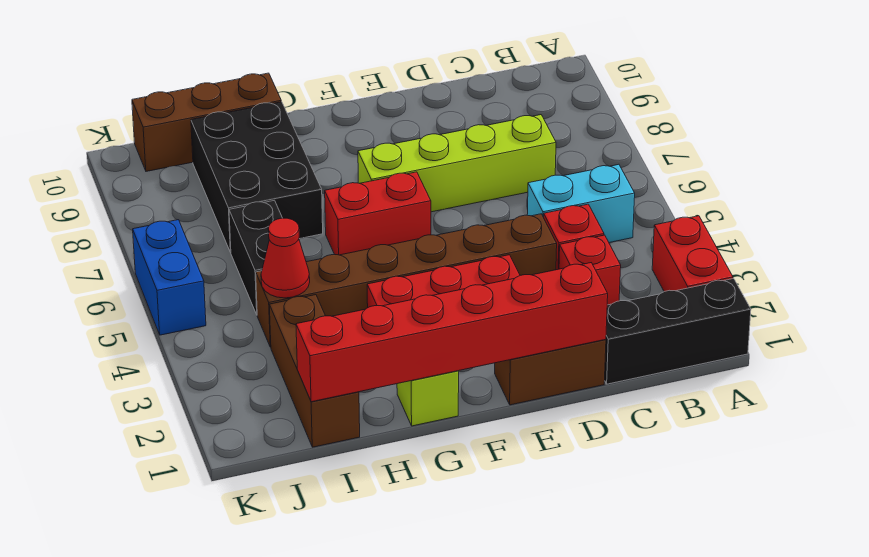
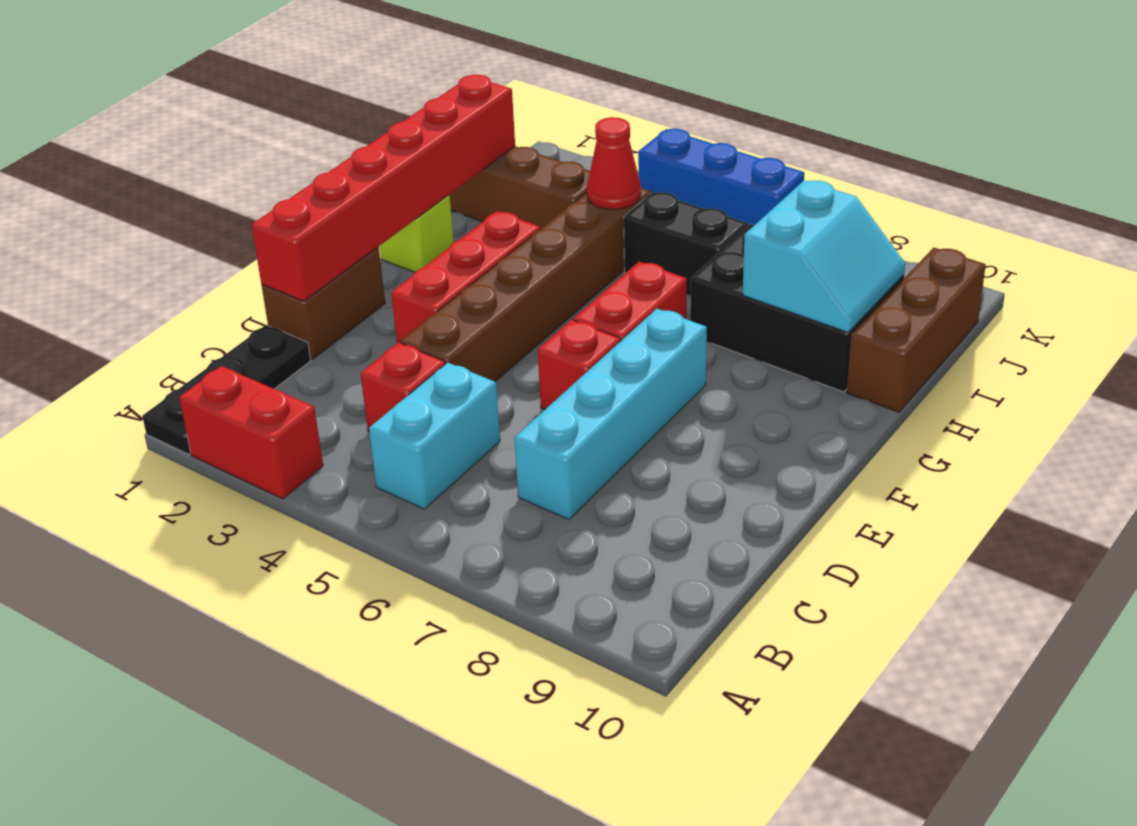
black brick A1:C1 level 1 -> black plate A1:C1 level 1
red brick C3 level 1 -> red brick E6 level 1
lime brick C7:F7 level 1 -> cyan brick C7:F7 level 1
none -> cyan slope H8:I9 level 2 top 8
blue brick K5:K6 level 1 -> blue brick K4:K6 level 1

